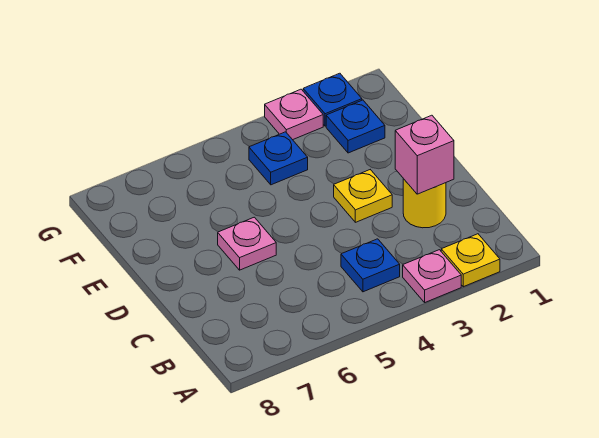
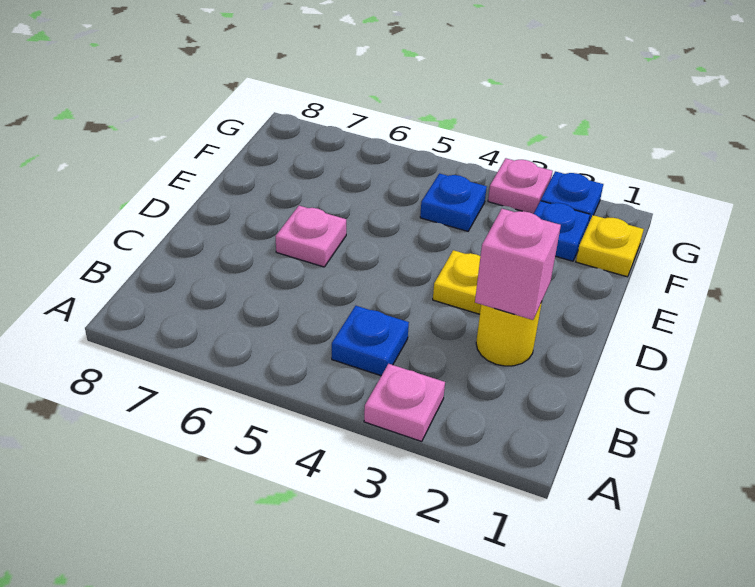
yellow plate A2 level 1 -> yellow plate F1 level 1

